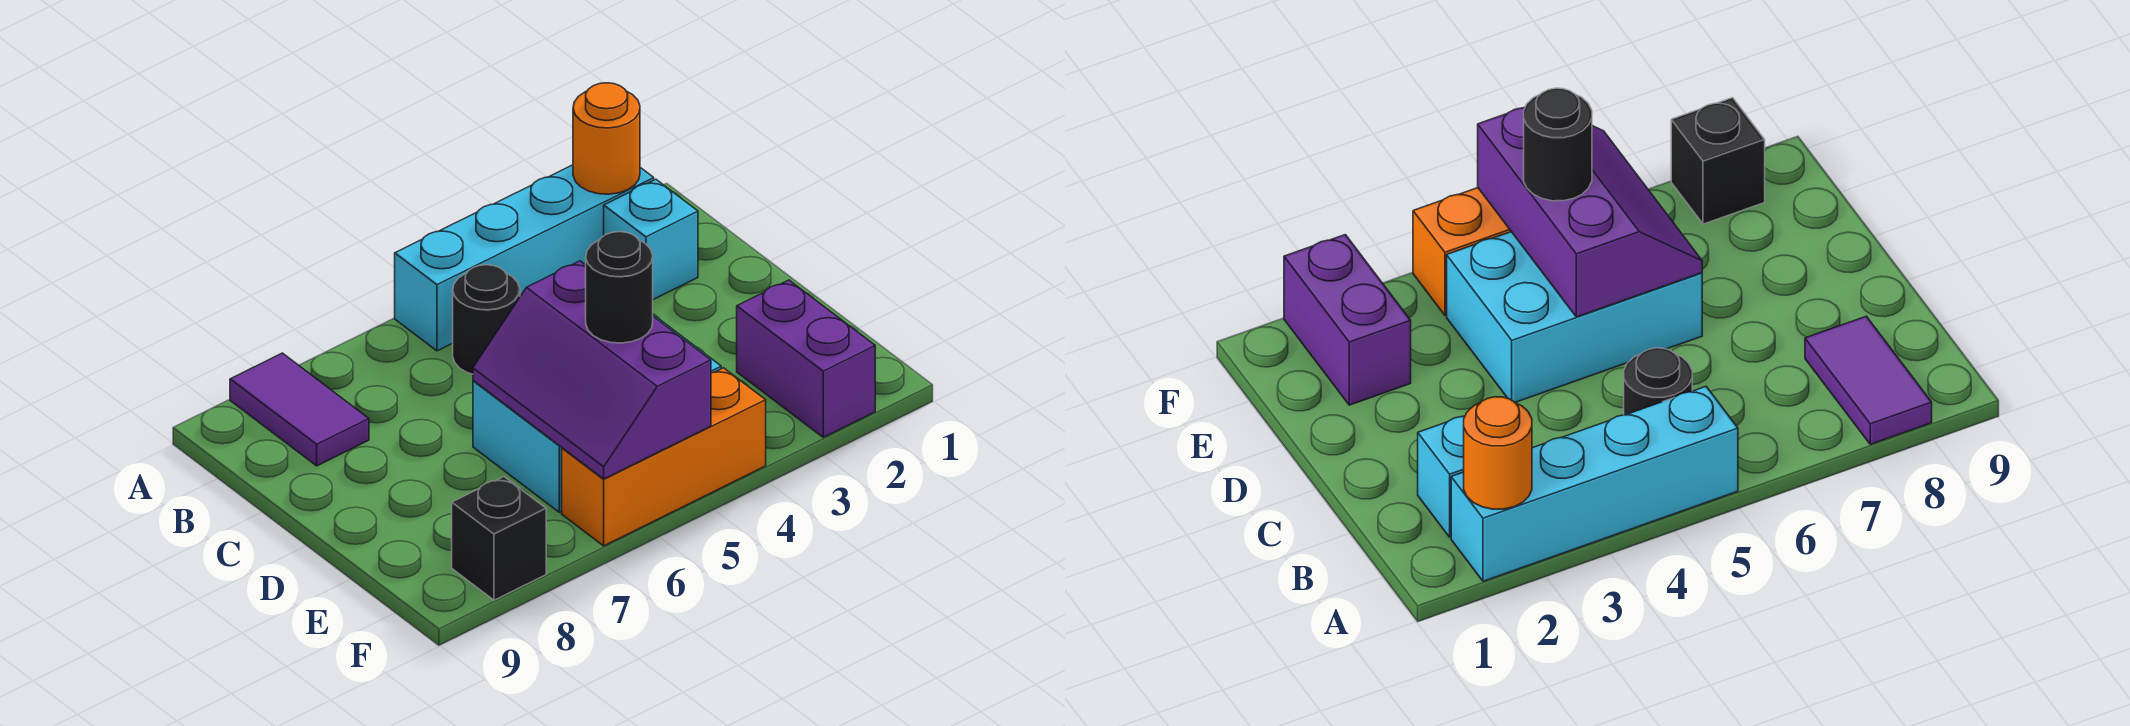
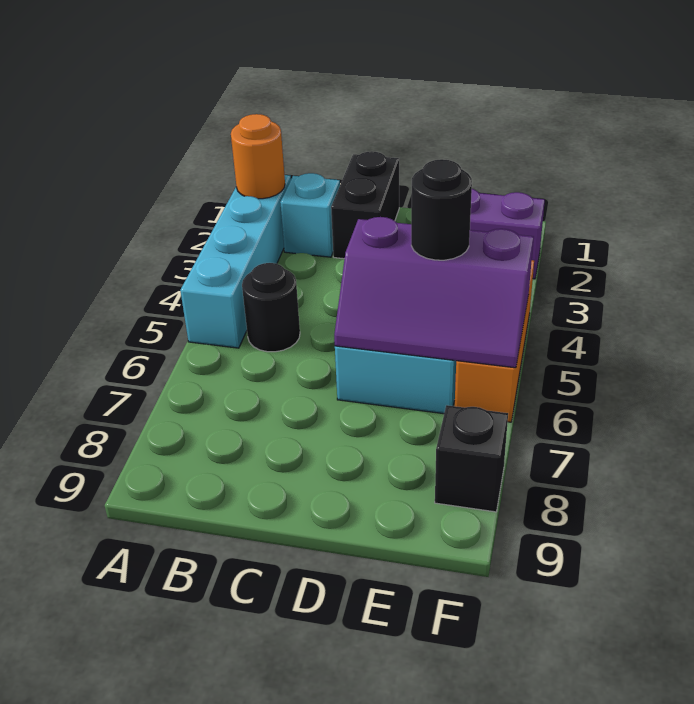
purple tile A8:B8 level 1 -> none
none -> black brick C1:C2 level 1

